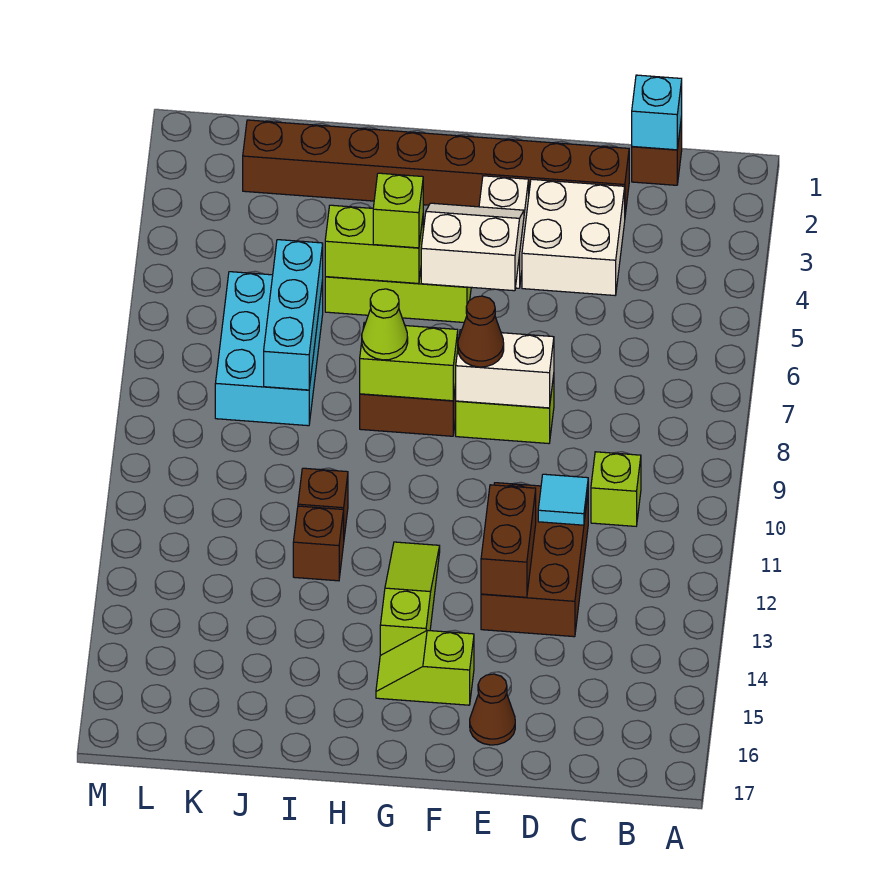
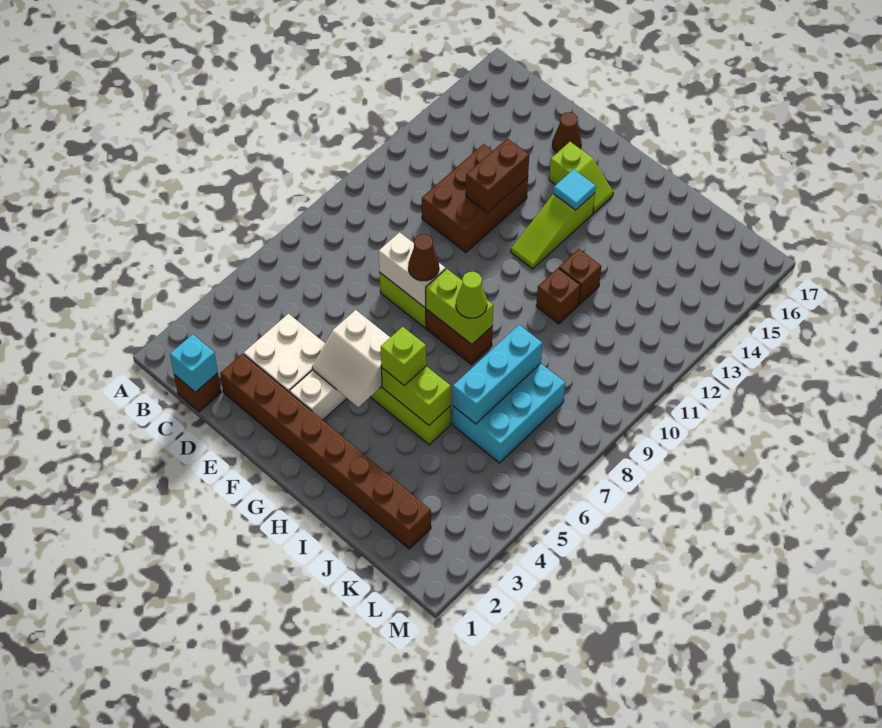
lime brick C10 level 1 -> none
cyan tile D11 level 2 -> cyan tile G14 level 2

